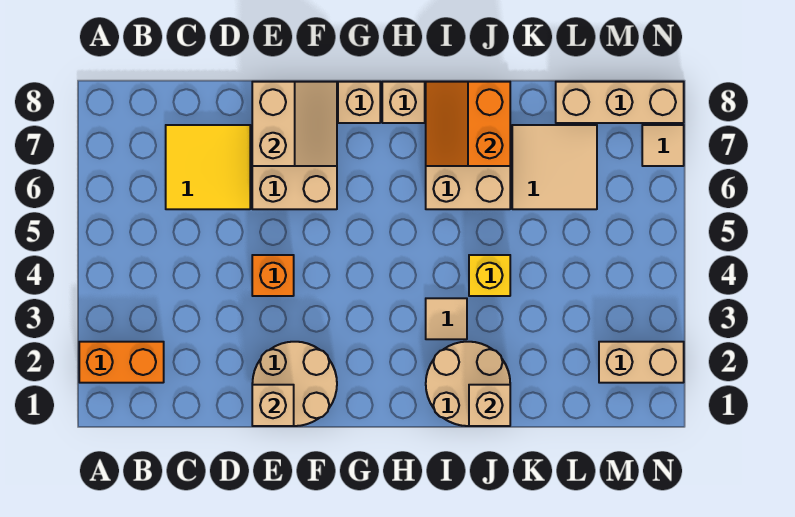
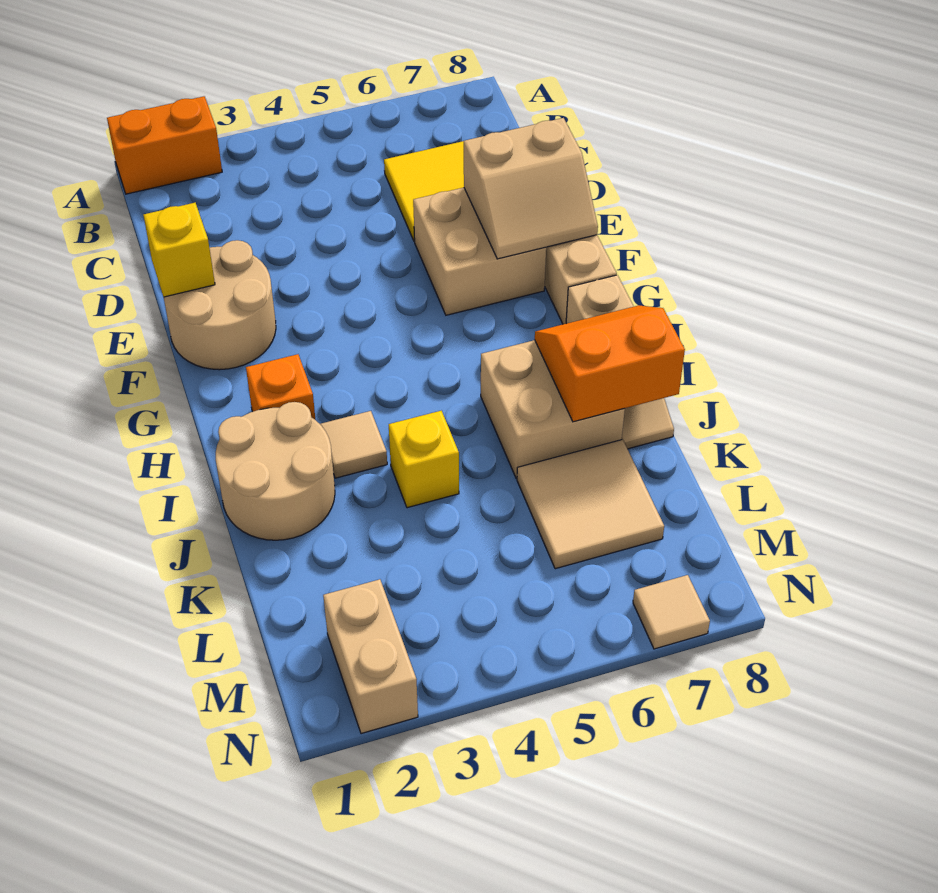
orange brick A2:B2 level 1 -> orange brick A1:A2 level 1
tan brick E1 level 2 -> yellow brick E1 level 2
orange brick E4 level 1 -> orange brick H2 level 1
tan brick J1 level 2 -> none
tan brick L8:N8 level 1 -> none

